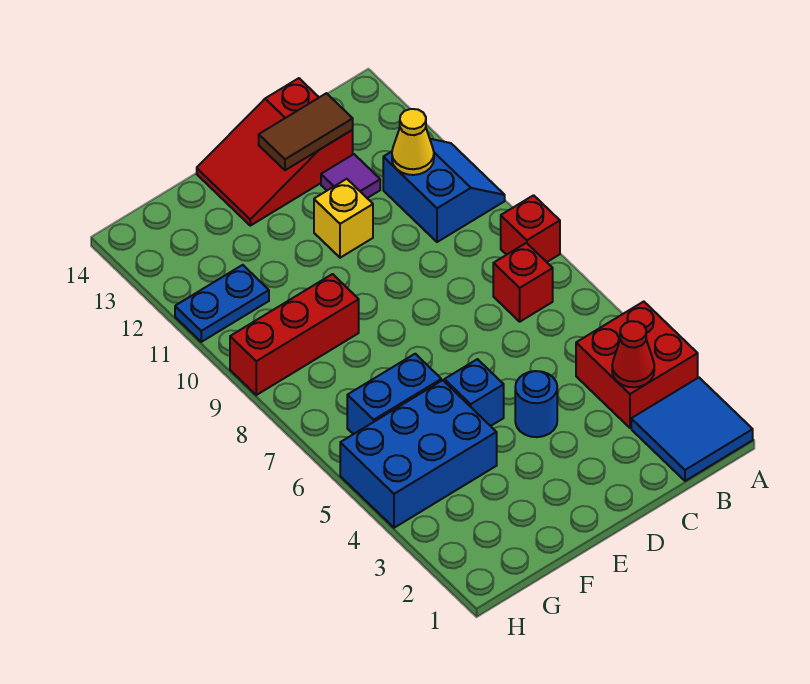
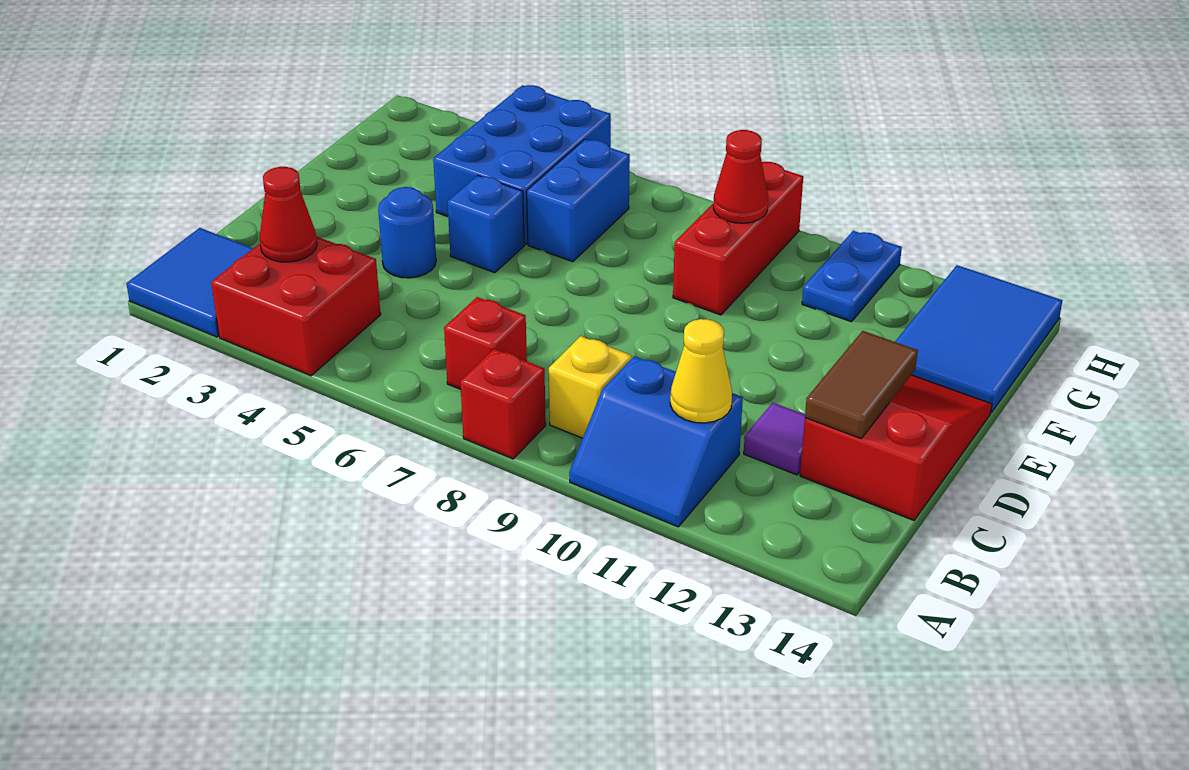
yellow brick D11 level 1 -> yellow brick B9 level 1
none -> blue tile F13:H14 level 1
none -> red cone G9 level 2

